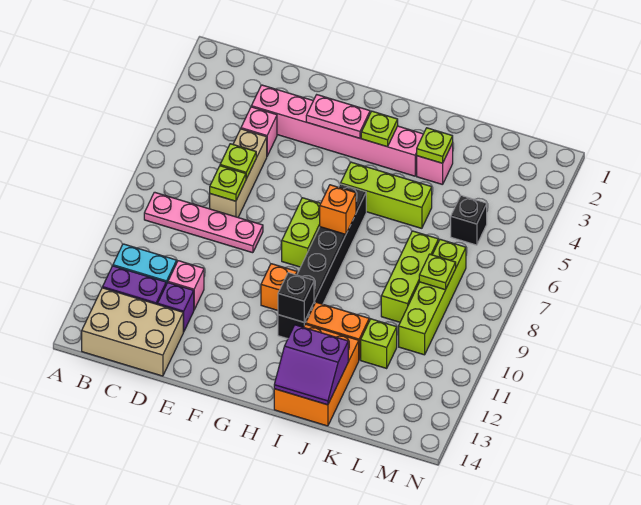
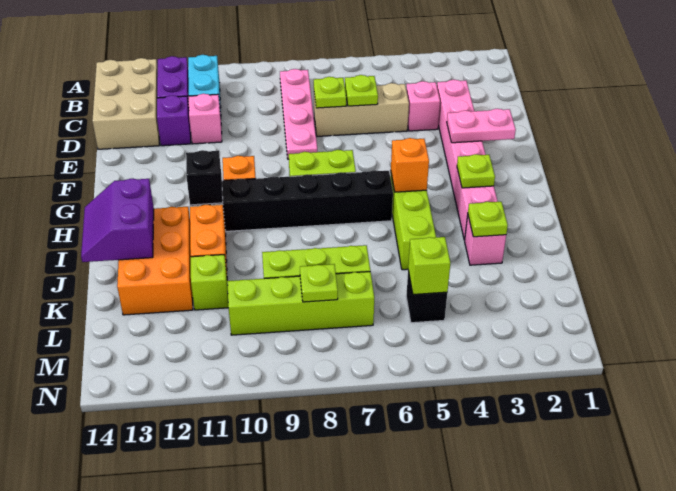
pink plate F3:G3 level 2 -> pink plate F2:F3 level 2
orange brick H7 level 2 -> orange brick H5 level 2
orange brick I12:J14 level 1 -> orange brick I12:K13 level 1
none -> lime brick L5 level 2

